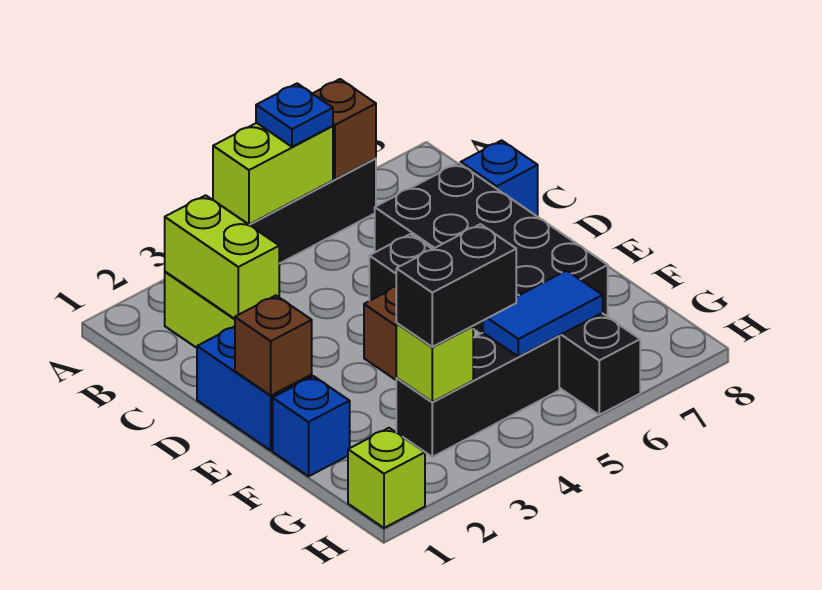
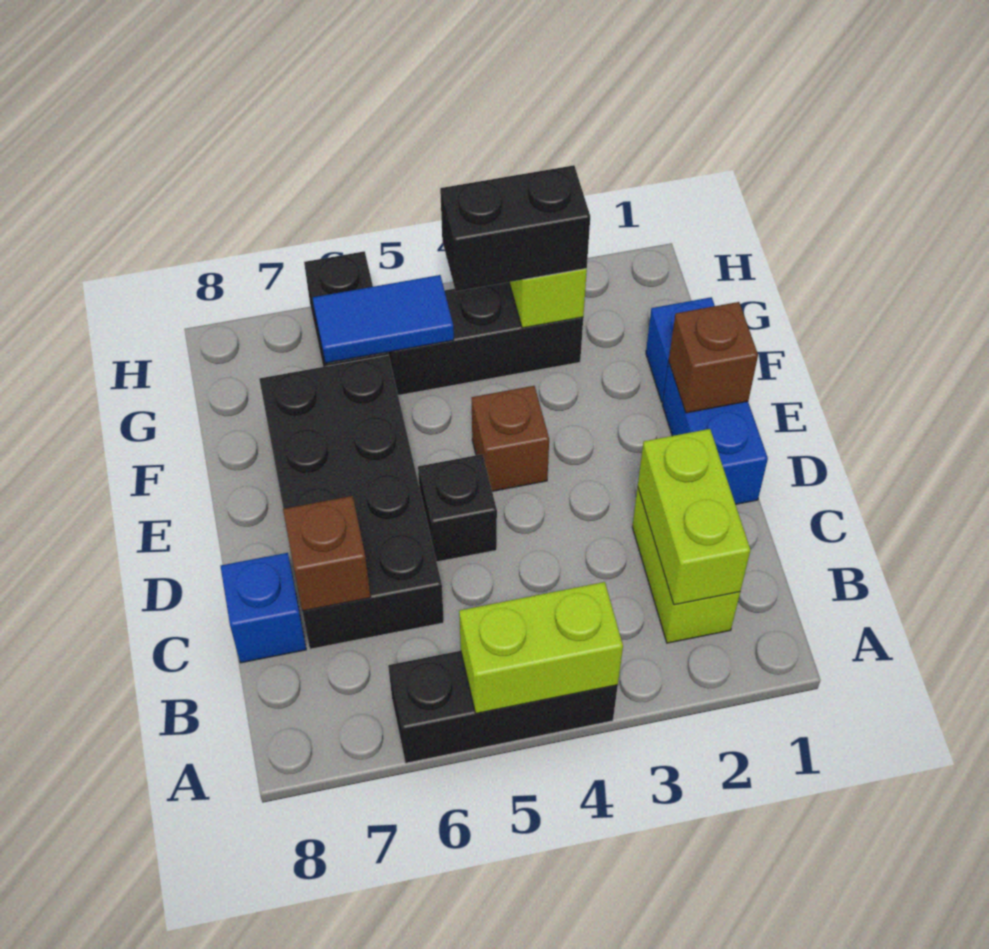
blue plate A5 level 3 -> none
brown brick A6 level 2 -> brown brick C7 level 2
lime brick H1 level 1 -> none

